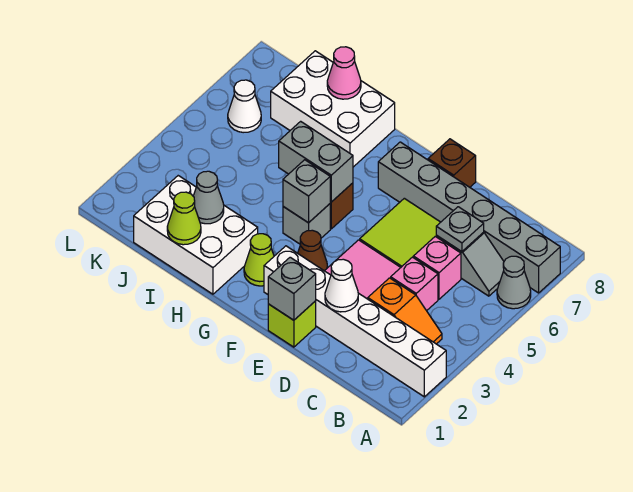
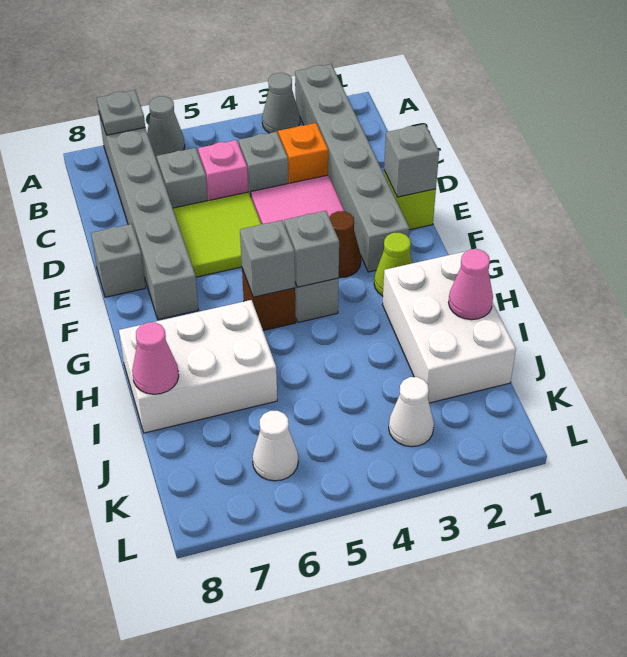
white brick A2:F2 level 1 -> grey brick A2:F2 level 1
pink brick C4 level 1 -> grey brick C4 level 1
grey plate C6 level 2 -> grey plate A7 level 2
white cone D2 level 2 -> white cone K3 level 1
brown brick E8 level 1 -> grey brick E8 level 1
grey brick G5:H5 level 2 -> grey brick G5 level 2
white brick H7:J8 level 1 -> white brick H6:I8 level 1
lime cone I1 level 2 -> pink cone I1 level 2
grey cone I2 level 2 -> grey cone A3 level 1

